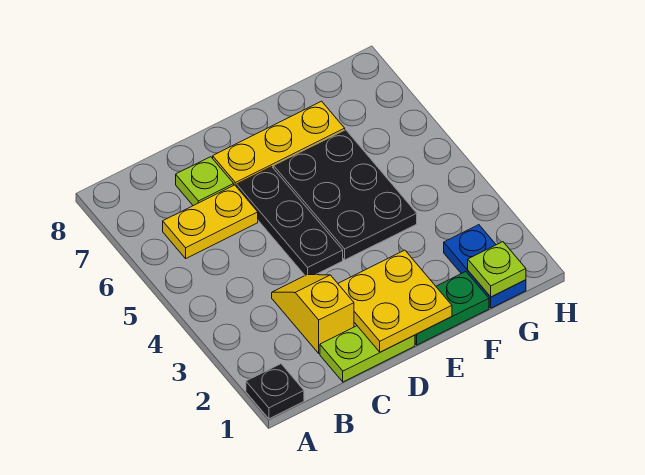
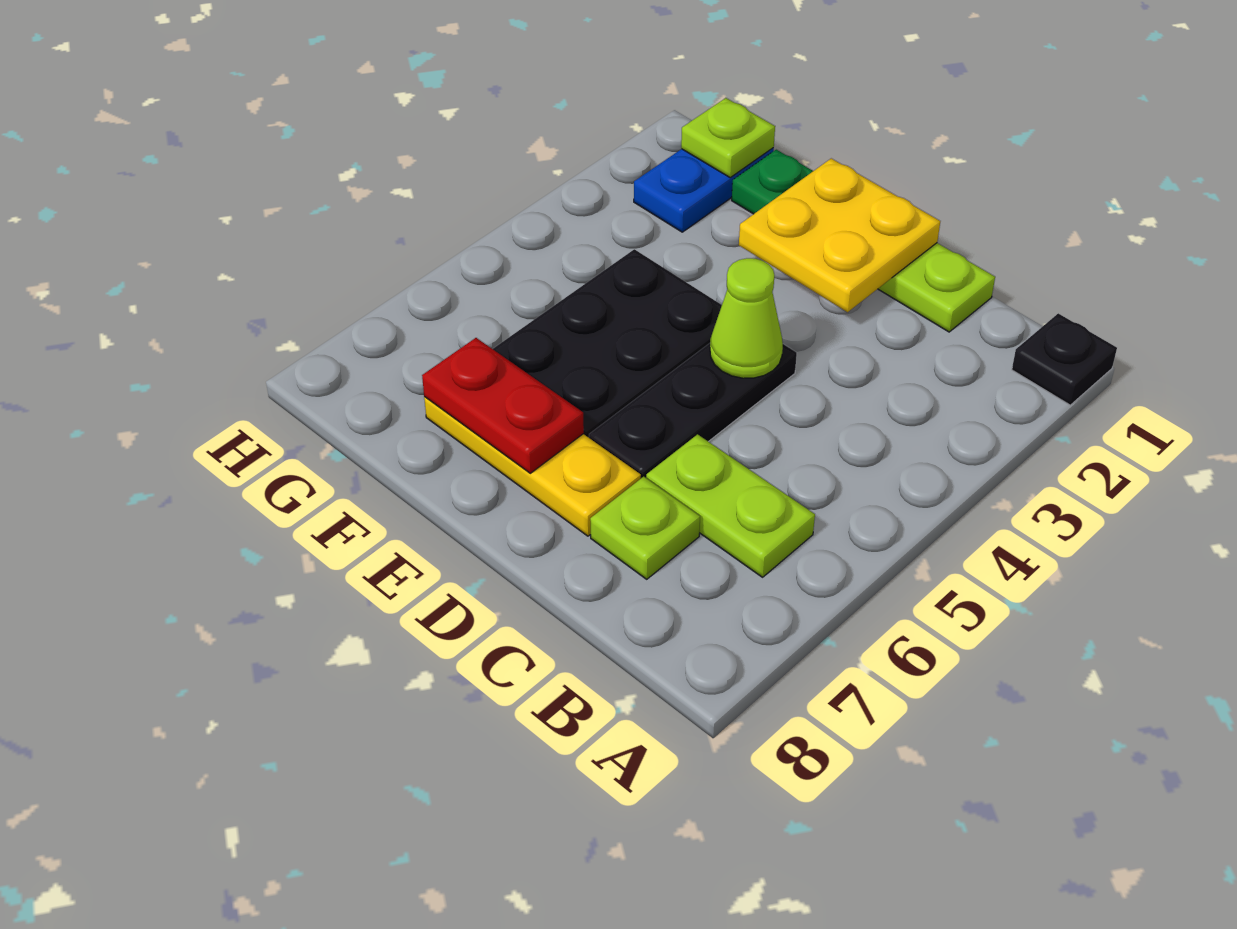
yellow plate B6:C6 level 1 -> lime plate B6:C6 level 1
yellow slope C2:C3 level 1 top 2 -> none
none -> lime cone D4 level 2
none -> red plate E7:F7 level 2

